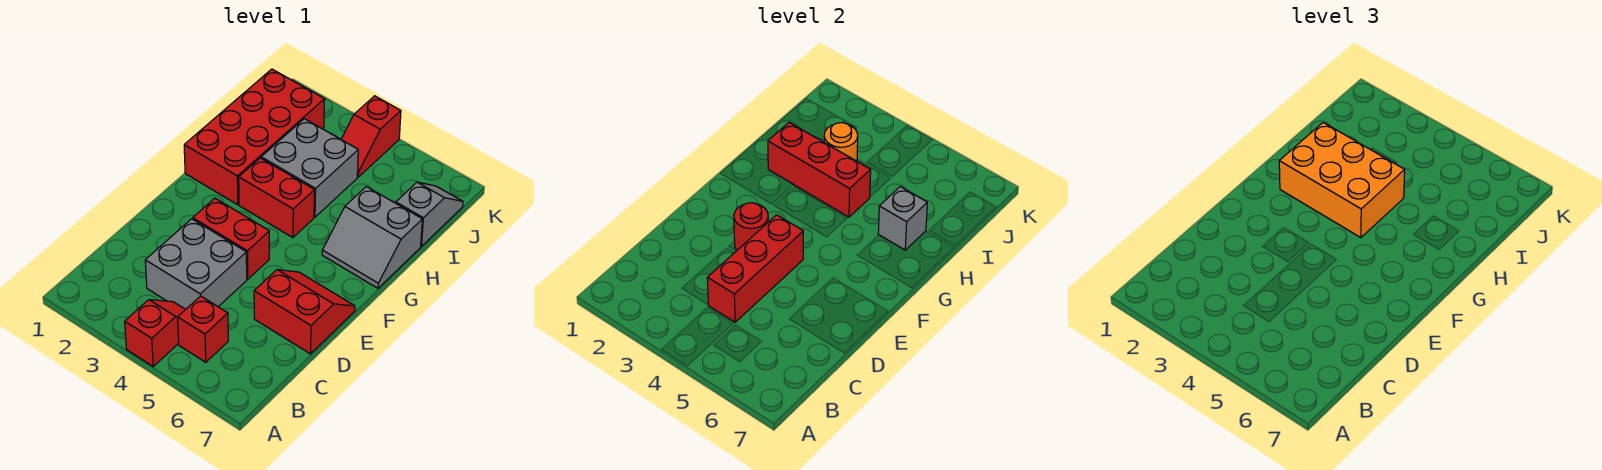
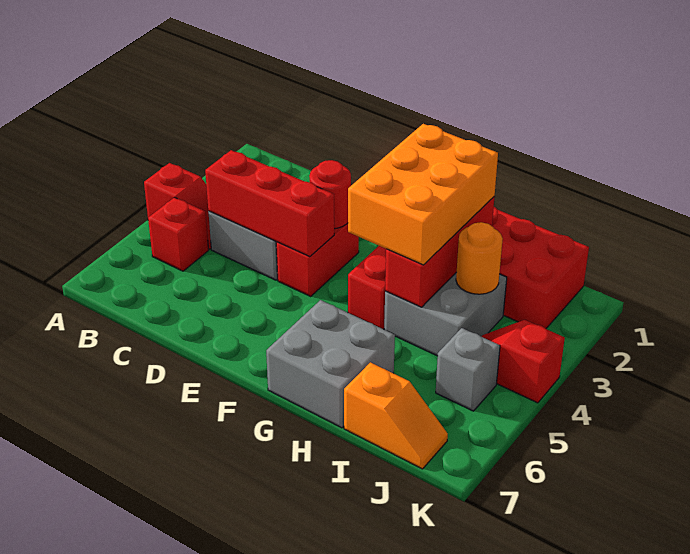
red slope D6:E7 level 1 top D -> none
grey slope G6:H7 level 1 top H -> grey brick G6:H7 level 1
grey brick H6 level 2 -> grey brick J5 level 1
grey slope I7:J7 level 1 top I -> orange slope I7:J7 level 1 top I

